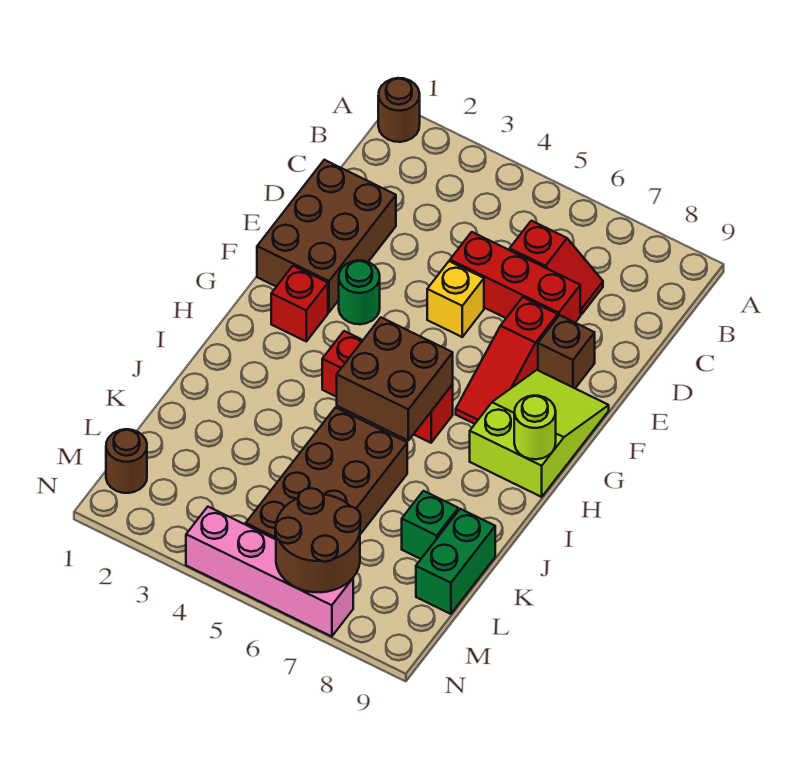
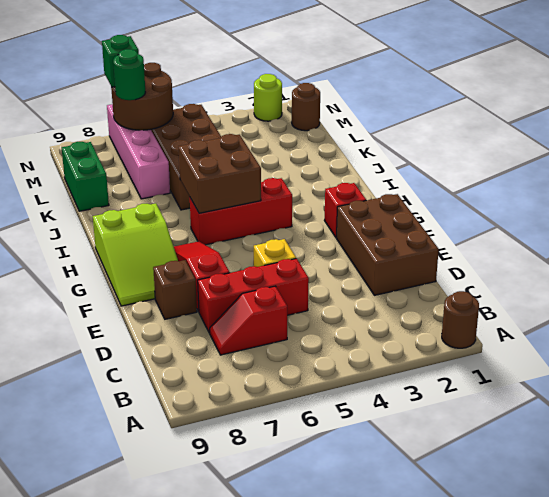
green round brick F3 level 1 -> green round brick M7 level 3
lime round brick H9 level 2 -> lime round brick N2 level 1
green brick K8 level 1 -> green brick N7 level 3
pink brick N4:N7 level 1 -> pink brick K7:N7 level 1

